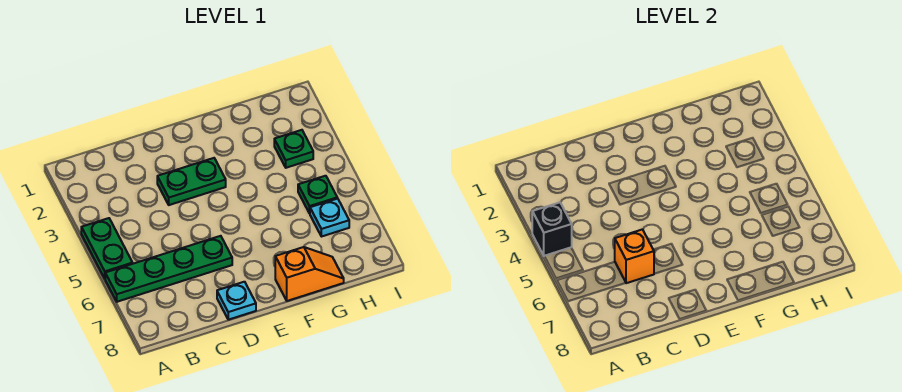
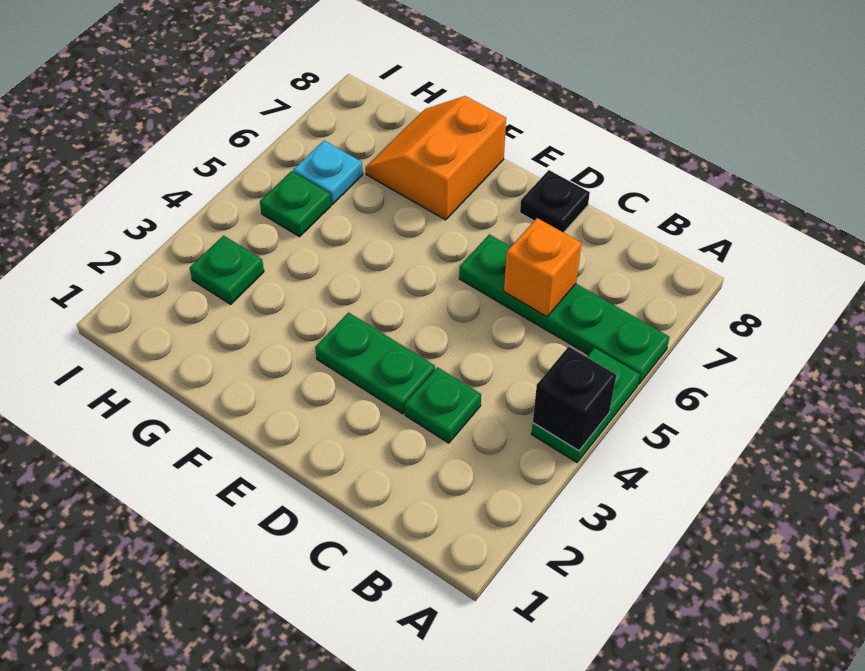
none -> green plate C3 level 1
cyan plate D8 level 1 -> black plate D8 level 1
orange slope F8:G8 level 1 top F -> orange slope F7:G8 level 1 top F

